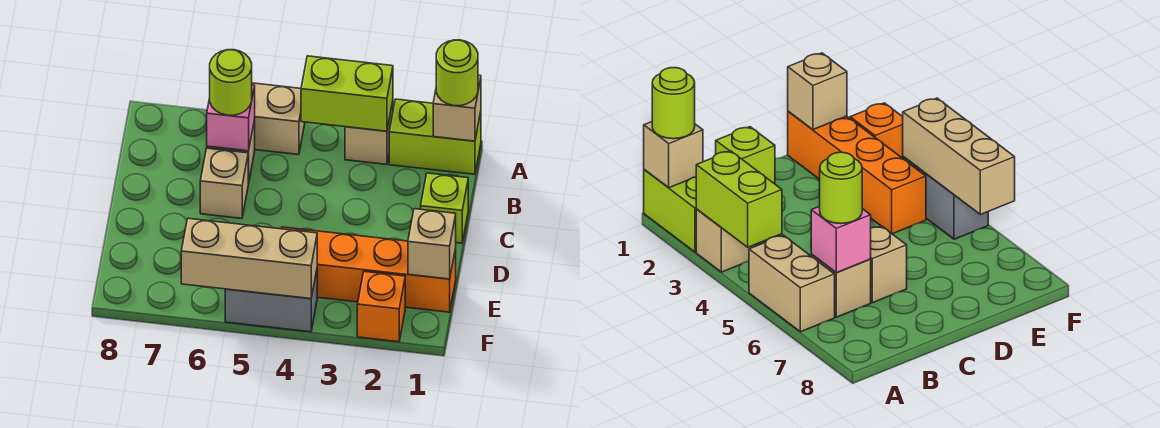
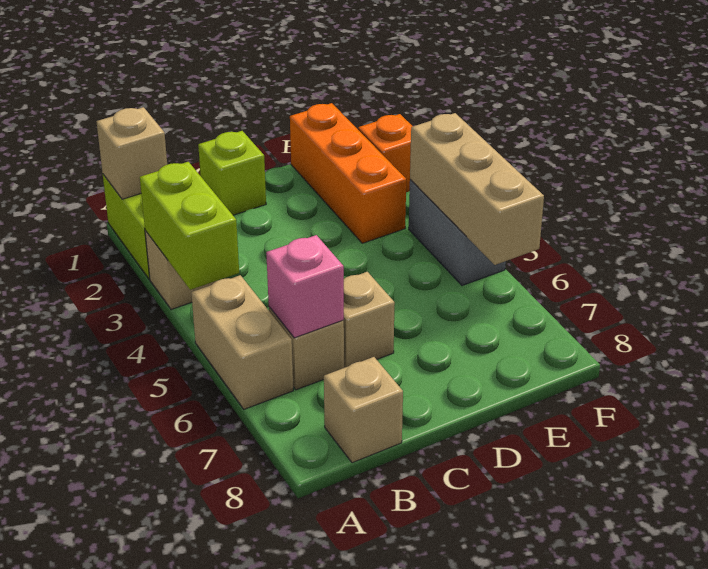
lime round brick A1 level 3 -> none
lime round brick B6 level 3 -> none
orange brick E1:E4 level 1 -> orange brick E1:E3 level 1
tan brick E1 level 2 -> tan brick B8 level 1

